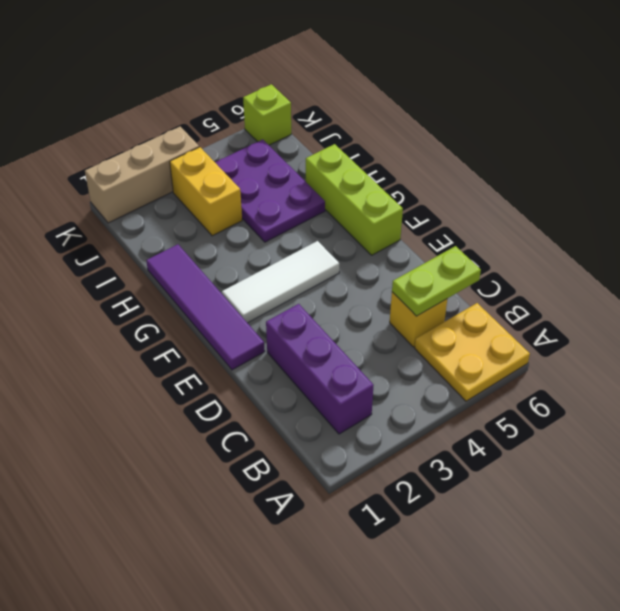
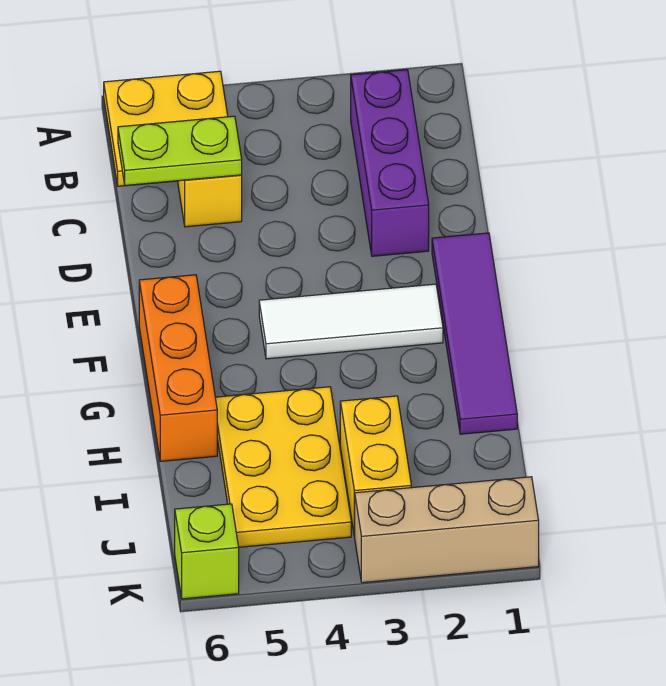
lime brick F6:H6 level 1 -> orange brick F6:H6 level 1
purple plate H4:J5 level 1 -> yellow plate H4:J5 level 1

